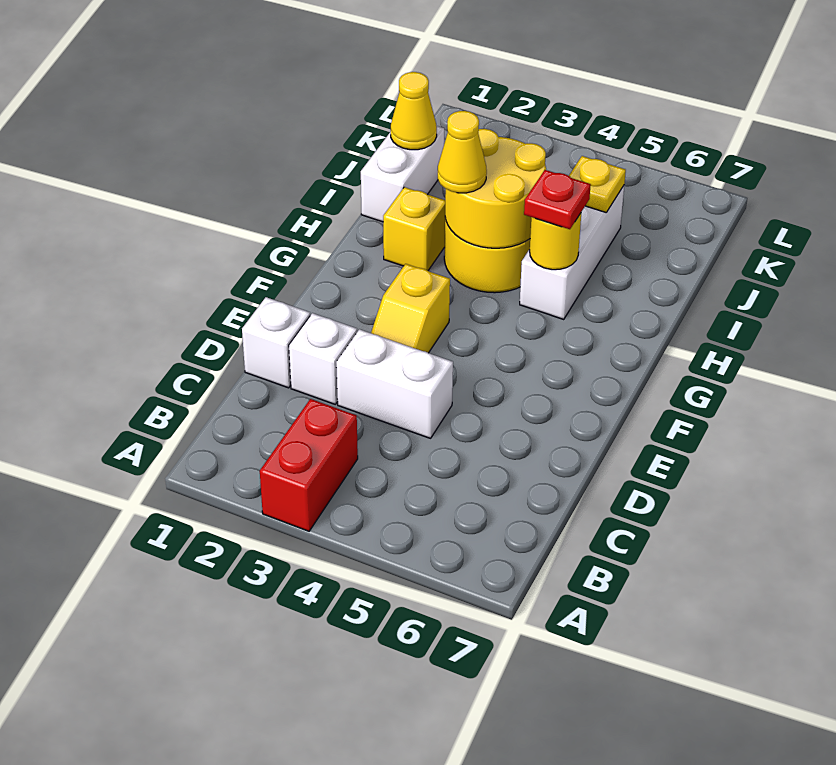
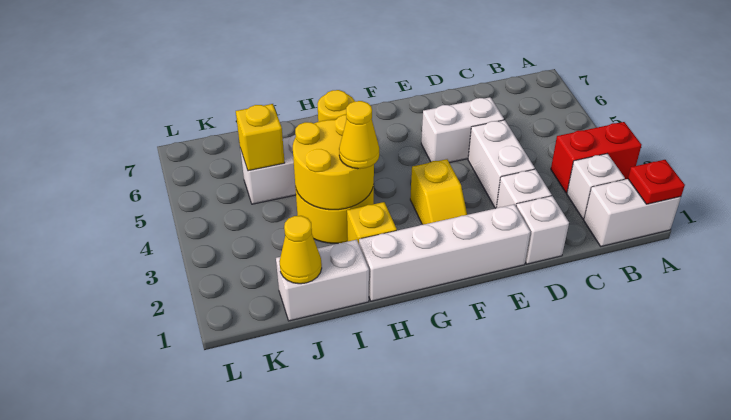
none -> white brick A1:B1 level 1
none -> white brick B2 level 1
none -> white brick D5:E5 level 1
none -> white brick E1:H1 level 1
yellow slope E3:F3 level 1 top F -> yellow slope F2:F3 level 1 top 3
red plate H5 level 3 -> red plate A1 level 2
yellow plate J5 level 2 -> yellow brick J5 level 2

